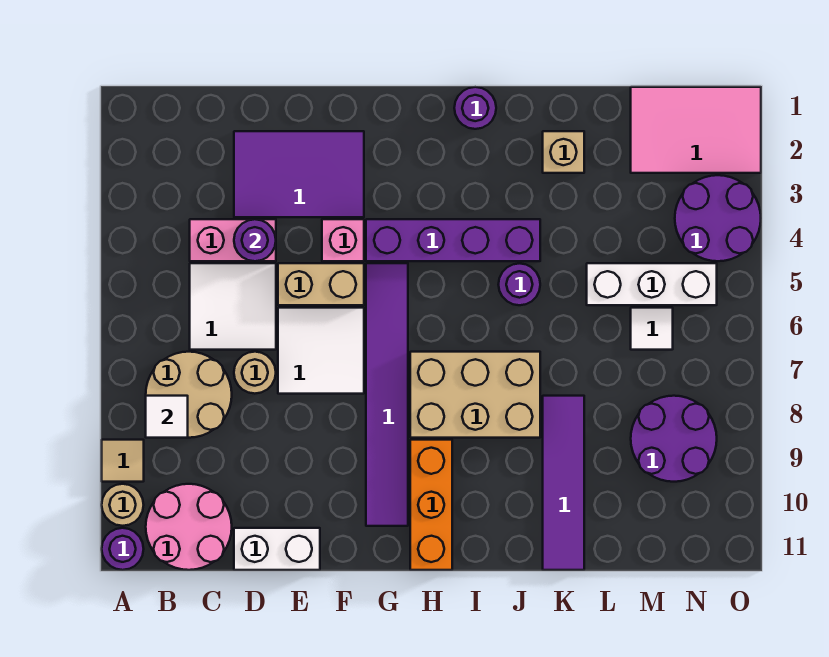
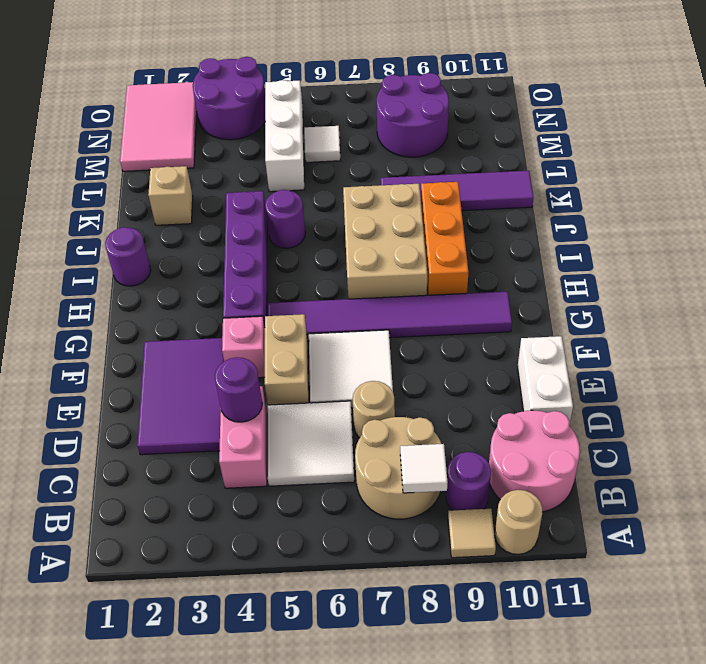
purple round brick A11 level 1 -> purple round brick B9 level 1
orange brick H9:H11 level 1 -> orange brick H9:J9 level 1

